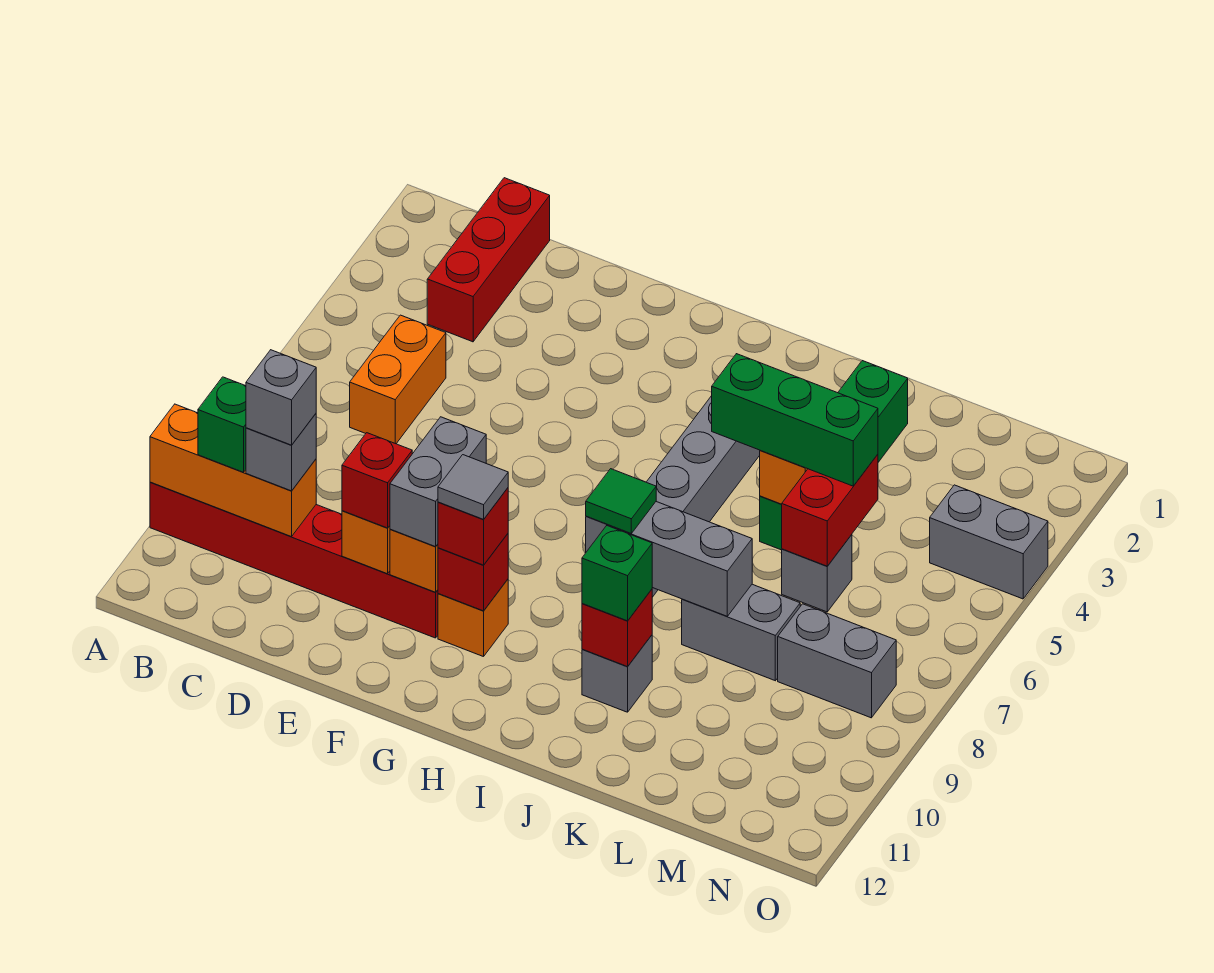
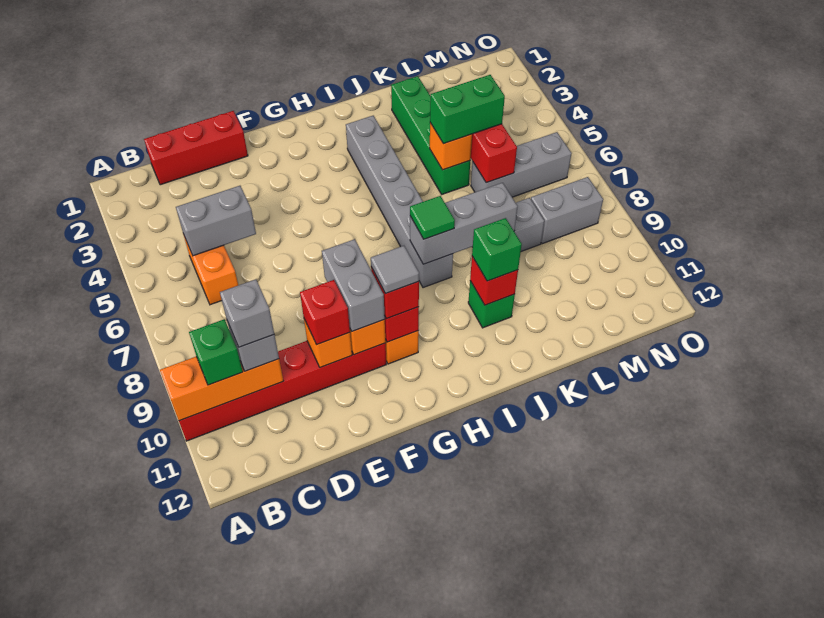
red brick C1:C3 level 1 -> red brick C1:E1 level 1
green brick J5:L5 level 3 -> green brick K5:L5 level 3
grey brick J10 level 1 -> green brick J10 level 1
grey brick L6 level 1 -> grey brick L6:N6 level 1
grey brick N4:O4 level 1 -> grey brick C5:D5 level 2

